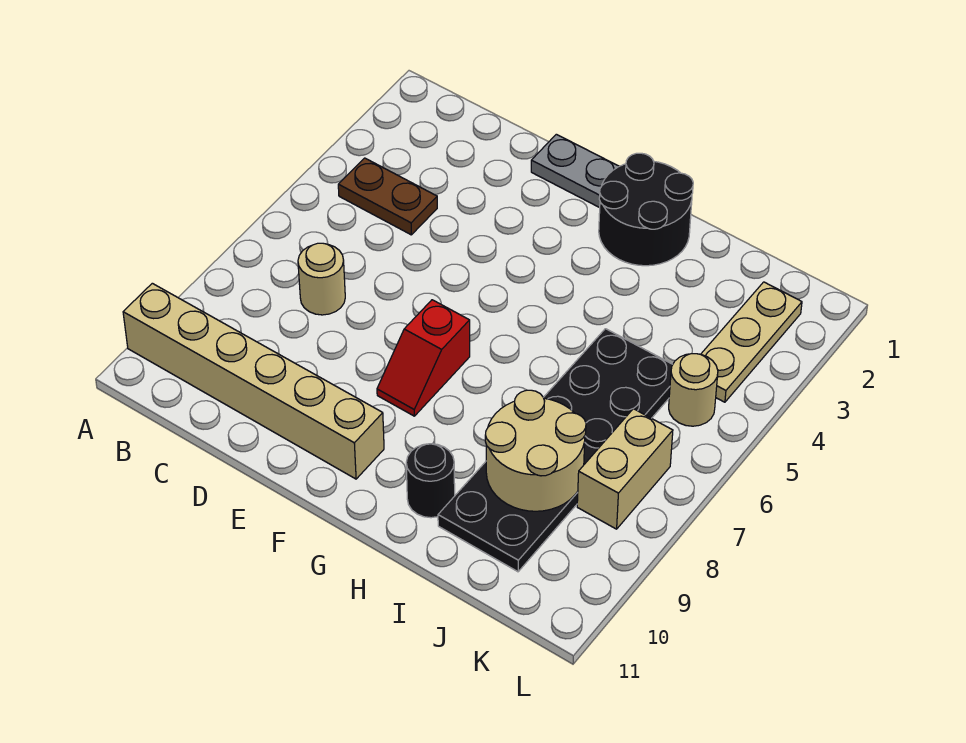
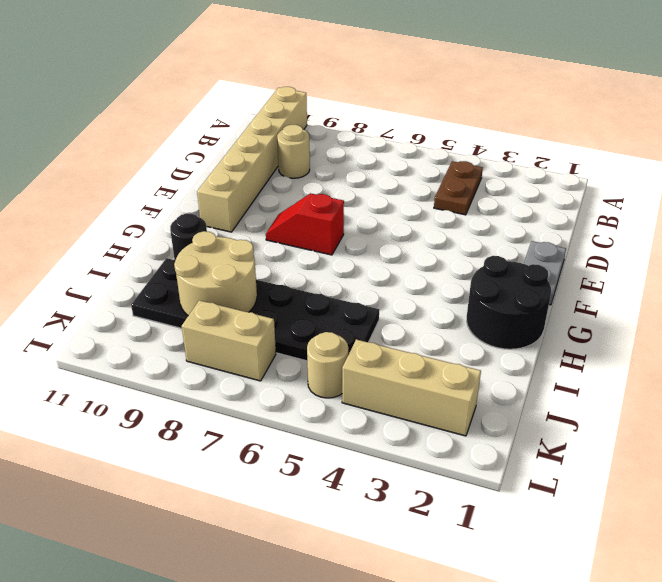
tan round brick C7 level 1 -> tan round brick C9 level 1
tan plate K2:K4 level 1 -> tan brick K2:K4 level 1

